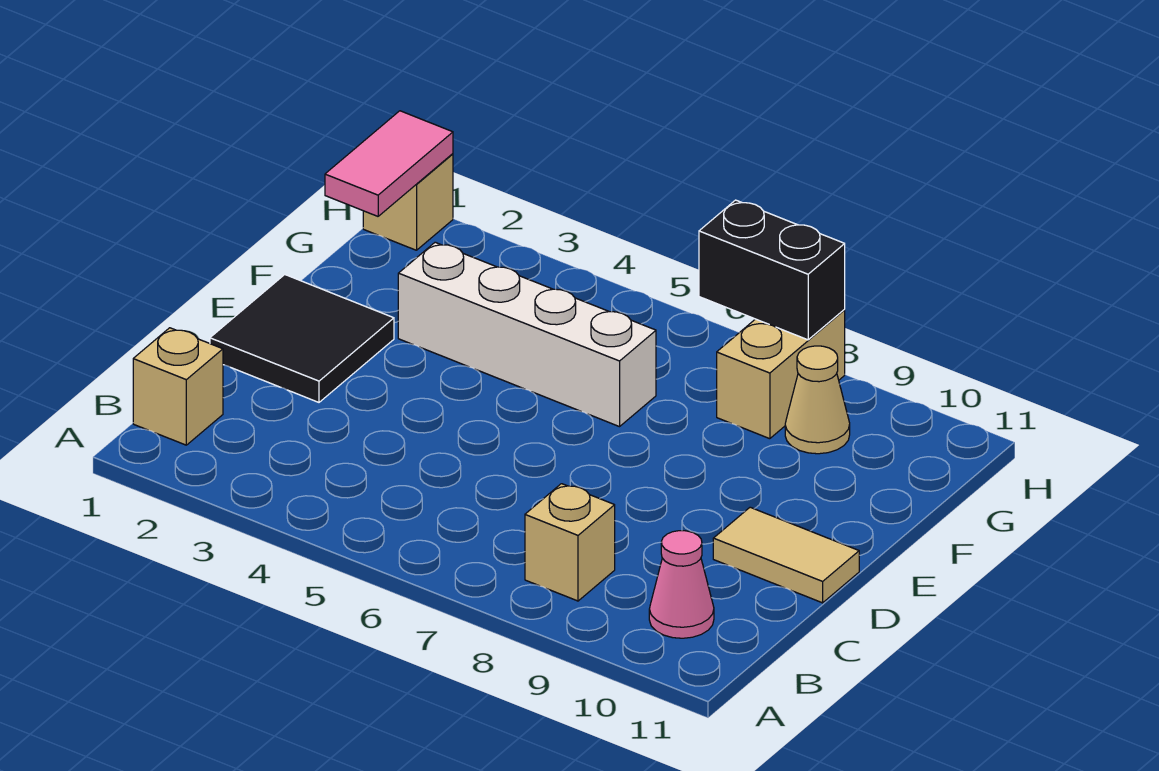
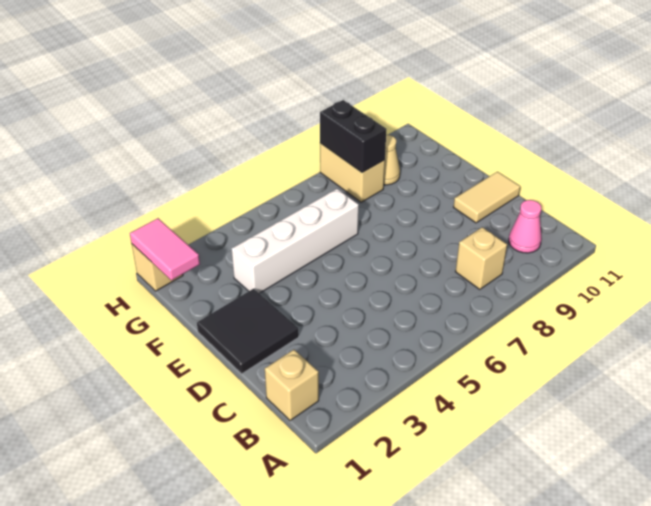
black brick H7:H8 level 2 -> black brick G8:H8 level 2

